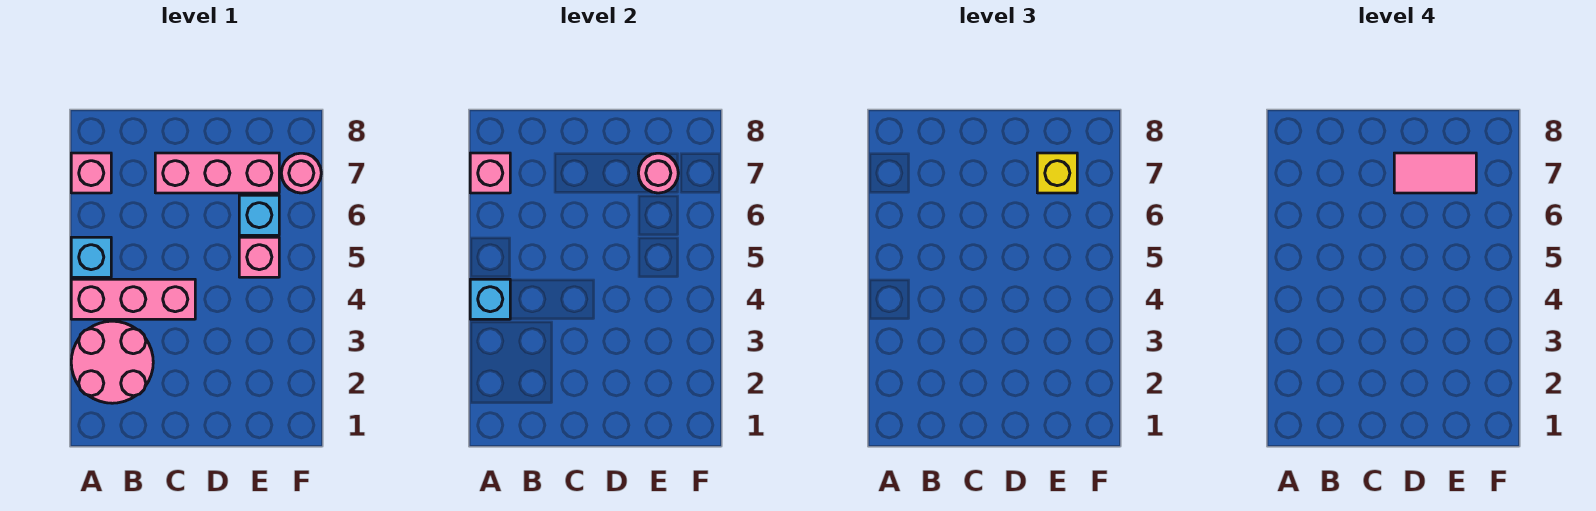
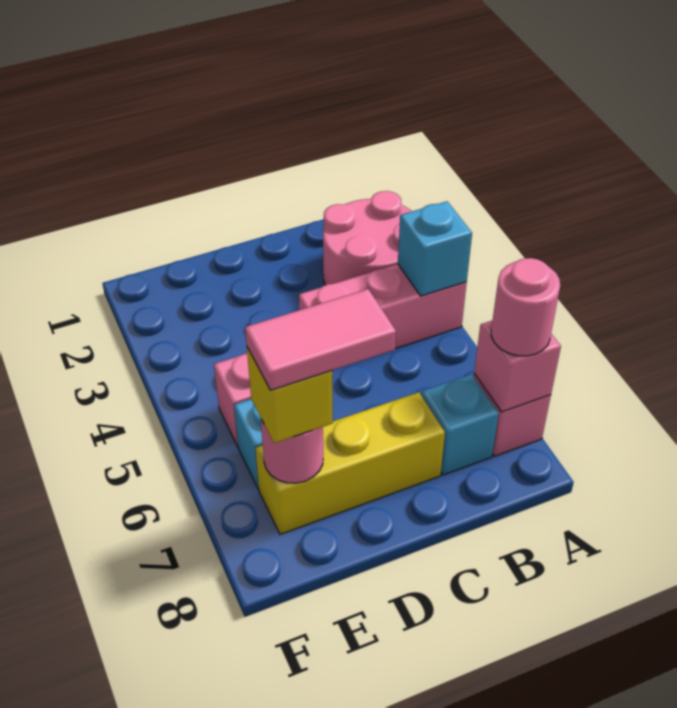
cyan brick A5 level 1 -> cyan brick B7 level 1
pink brick C7:E7 level 1 -> yellow brick C7:E7 level 1
pink round brick F7 level 1 -> pink round brick A7 level 3

